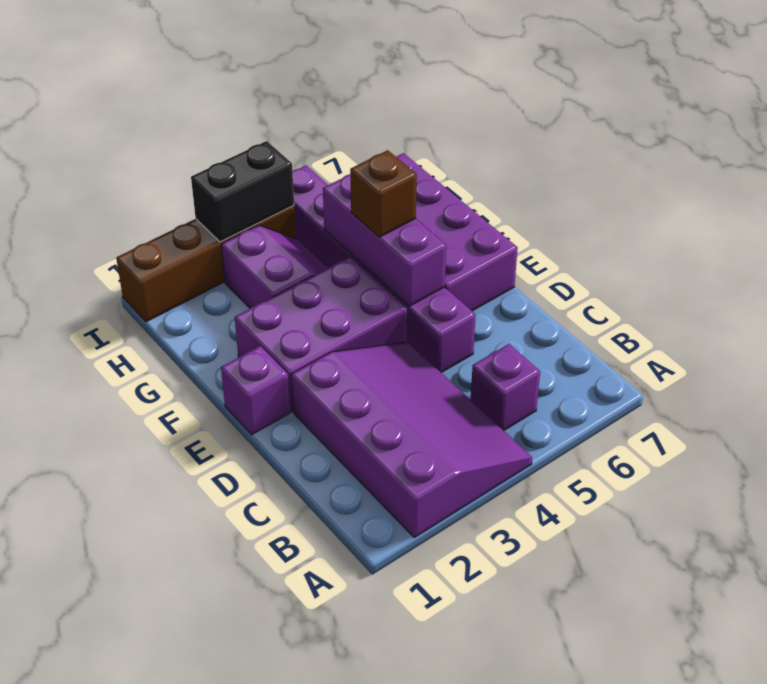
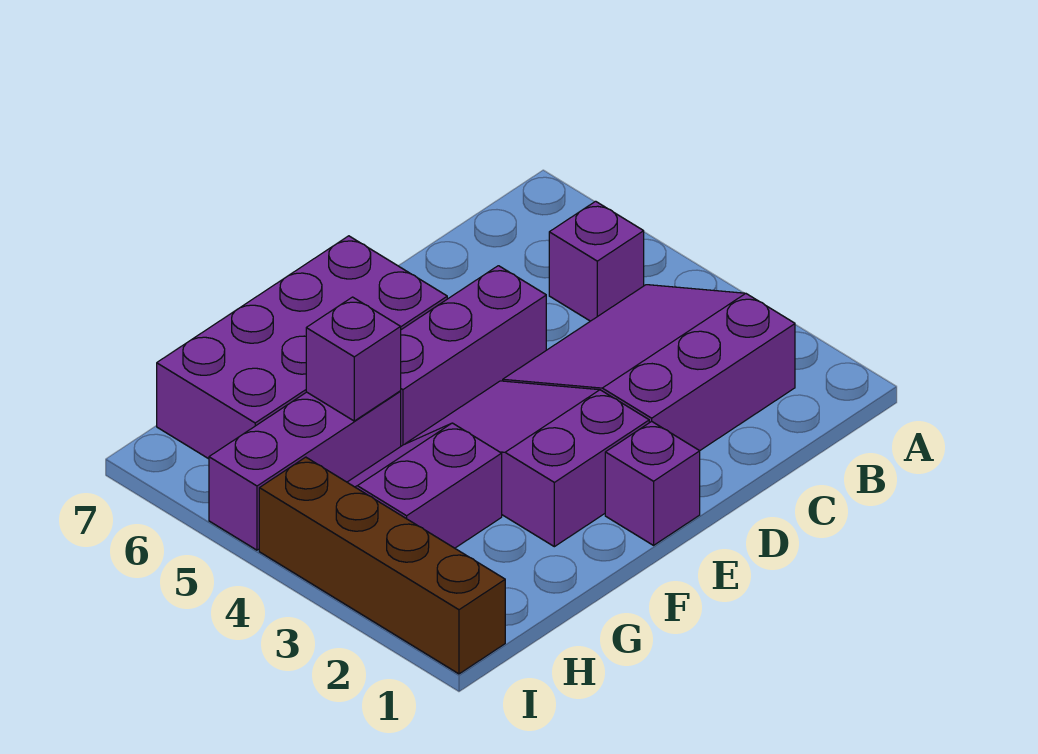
purple slope A2:D4 level 1 top 2 -> purple slope B2:D4 level 1 top 2
purple brick E2:F4 level 1 -> purple slope E2:F4 level 1 top 2
purple brick E5:G5 level 2 -> purple brick G5 level 2
brown brick F5 level 3 -> none
black brick I3:I4 level 2 -> none

